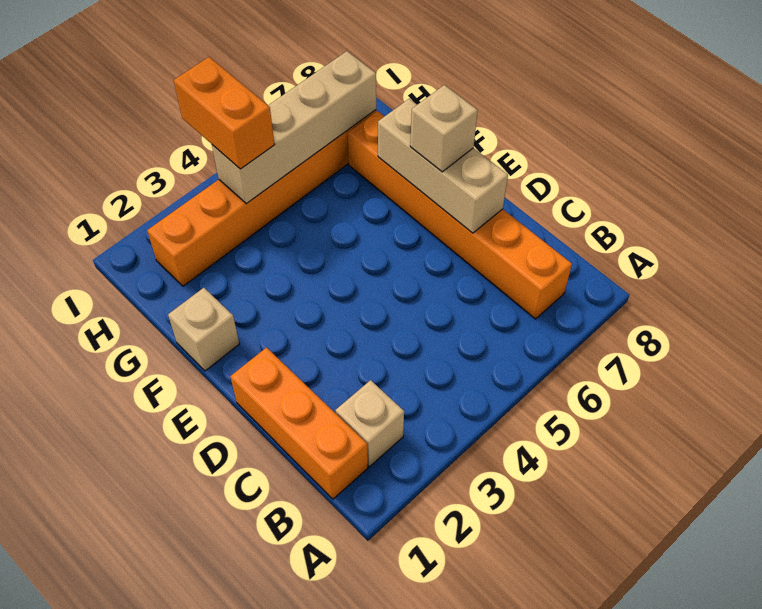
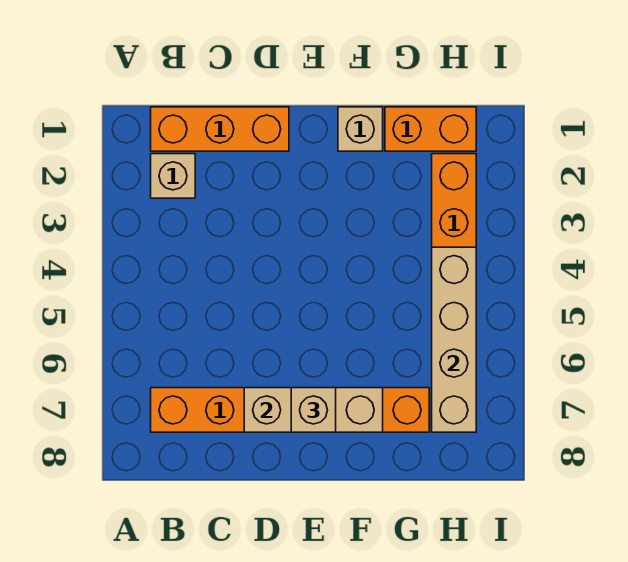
orange brick H4:I4 level 3 -> orange brick G1:H1 level 1

